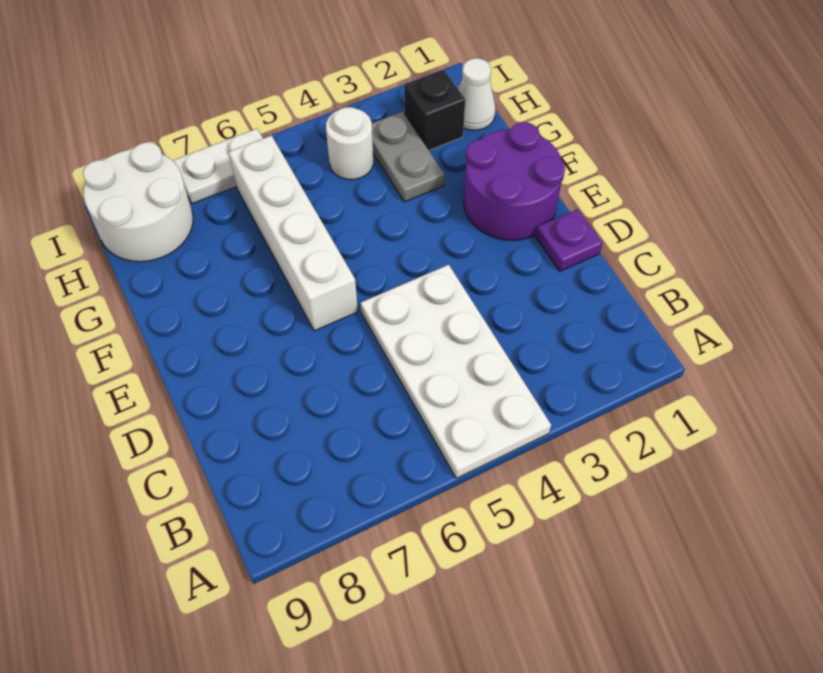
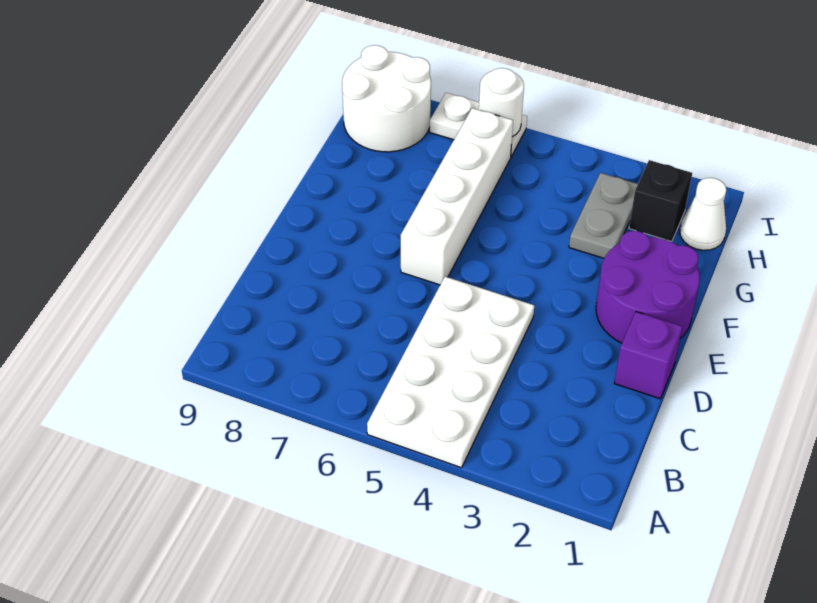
purple plate D1 level 1 -> purple brick D1 level 1
white round brick H4 level 1 -> white round brick I6 level 2

